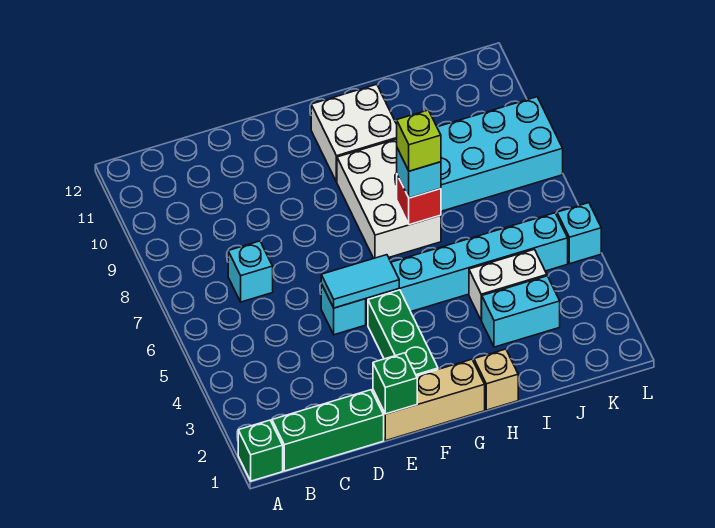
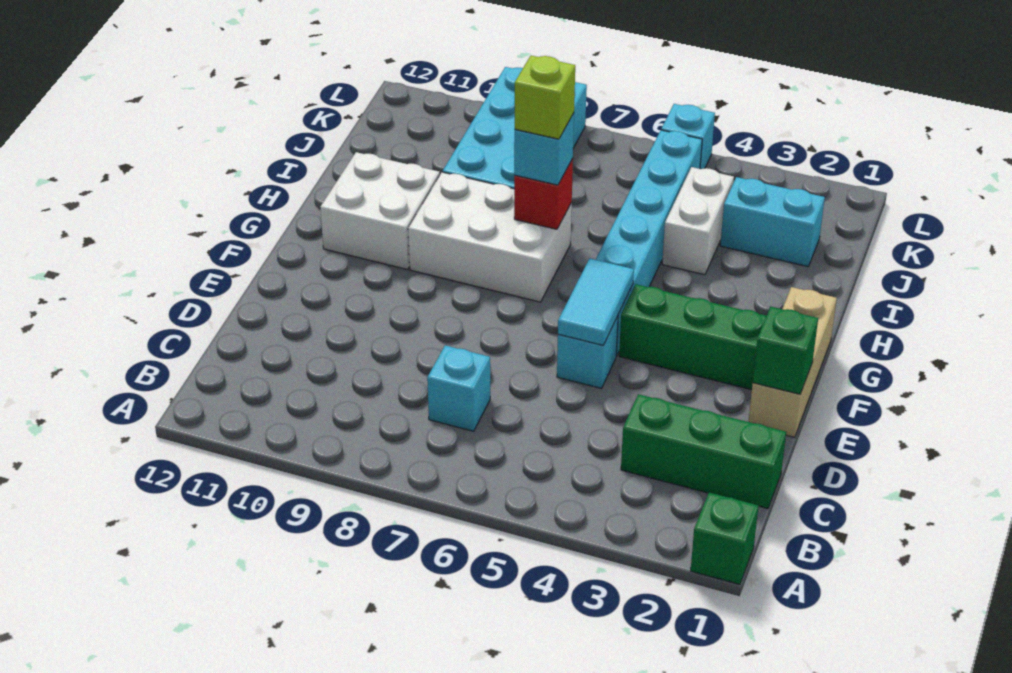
green brick B1:D1 level 1 -> green brick C1:C3 level 1
tan brick H1 level 1 -> none
cyan brick I3:J3 level 1 -> cyan brick J2:J3 level 1

